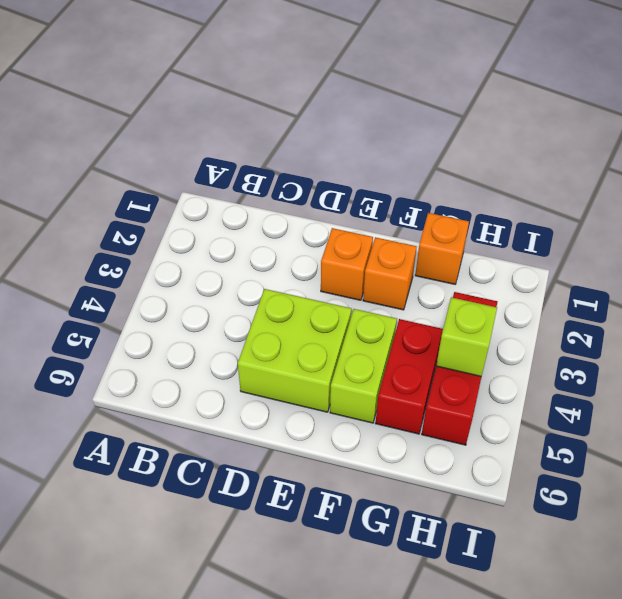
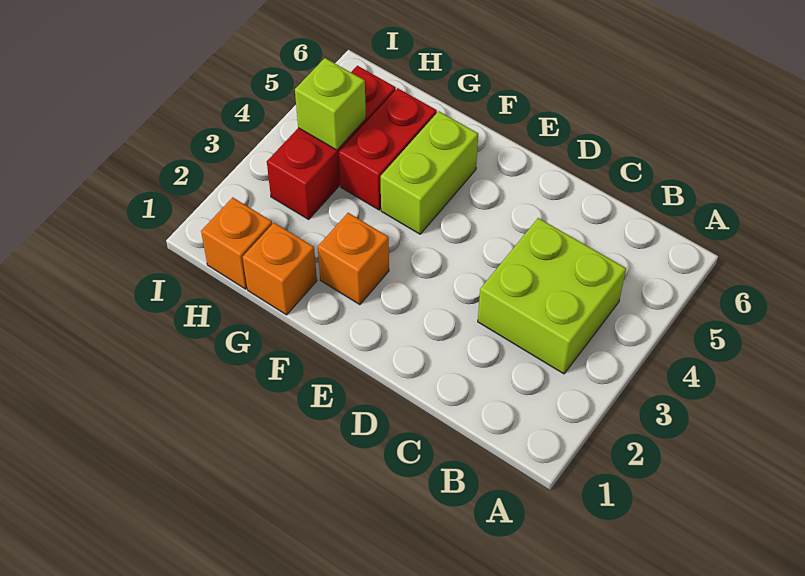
lime brick D4:E5 level 1 -> lime brick B3:C4 level 1
orange brick E2 level 1 -> orange brick H1 level 1

